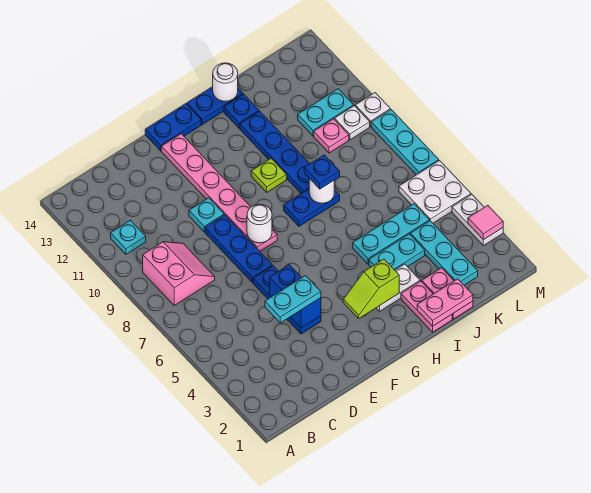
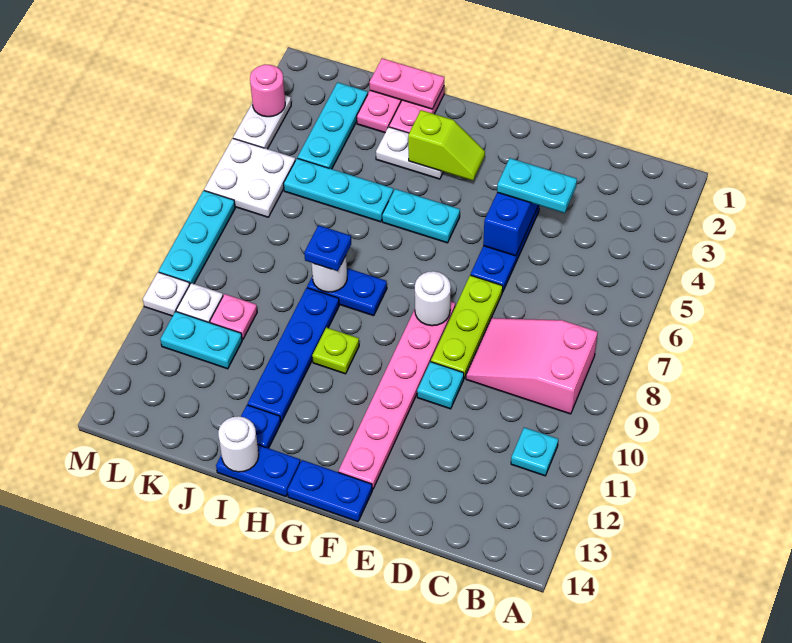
pink slope B8:C9 level 1 top B -> pink slope B8:D9 level 1 top B
blue plate E7:E9 level 1 -> lime plate E7:E9 level 1
cyan plate I4:J4 level 1 -> cyan plate G5:H5 level 1
pink tile M3 level 2 -> pink round brick M3 level 2

